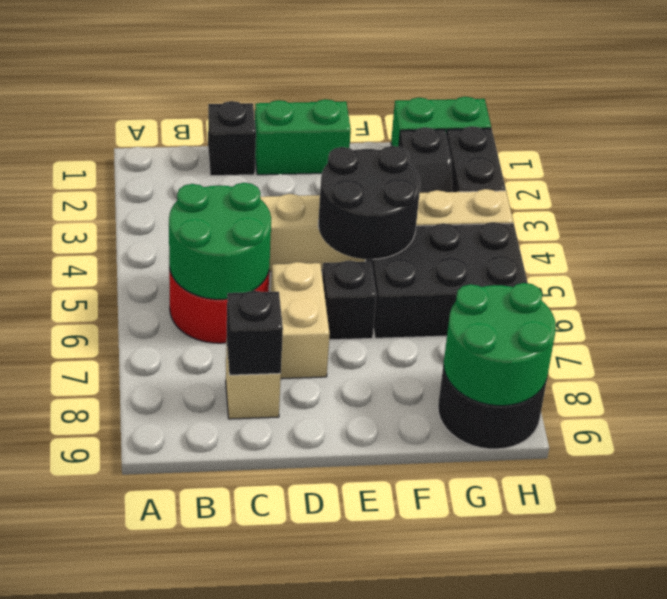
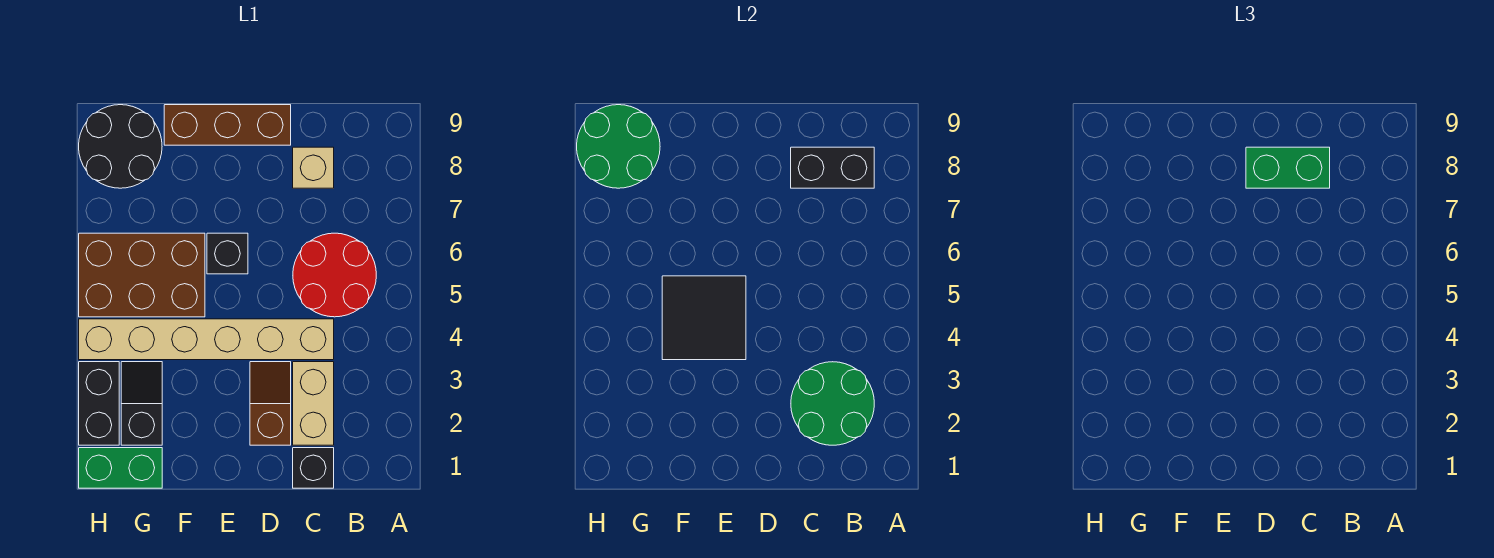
green round brick B5:C6 level 2 -> green round brick B2:C3 level 2
black brick C8 level 2 -> black brick B8:C8 level 2
green brick D1:E1 level 1 -> green brick C8:D8 level 3
none -> brown slope D2:D3 level 1 top 2
tan brick D6:D7 level 1 -> tan brick C2:C3 level 1
none -> brown brick D9:F9 level 1
black round brick E4:F5 level 2 -> black tile E4:F5 level 2
black brick F5:H6 level 1 -> brown brick F5:H6 level 1

